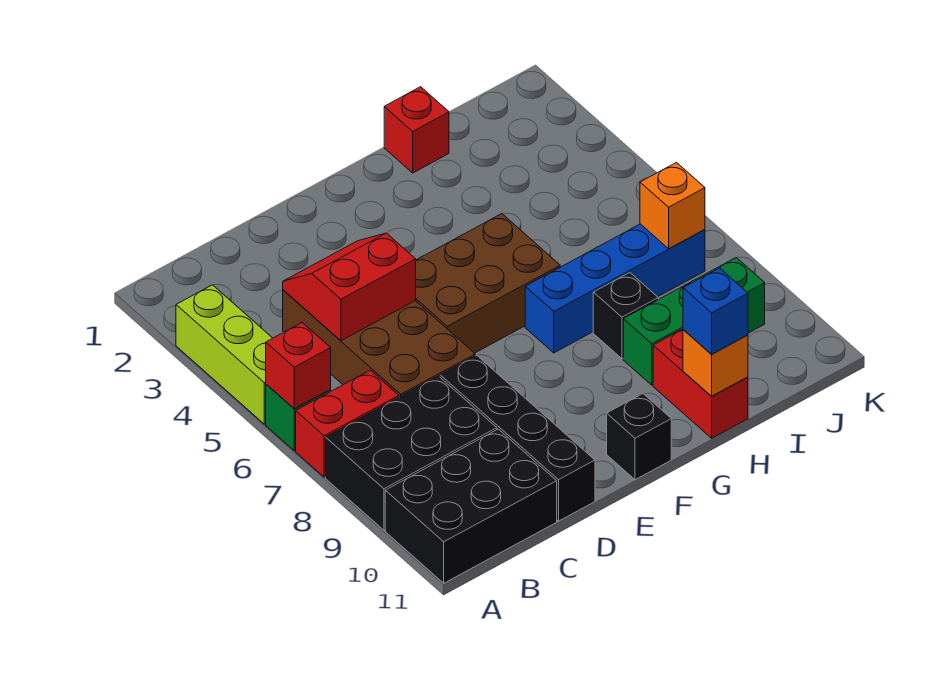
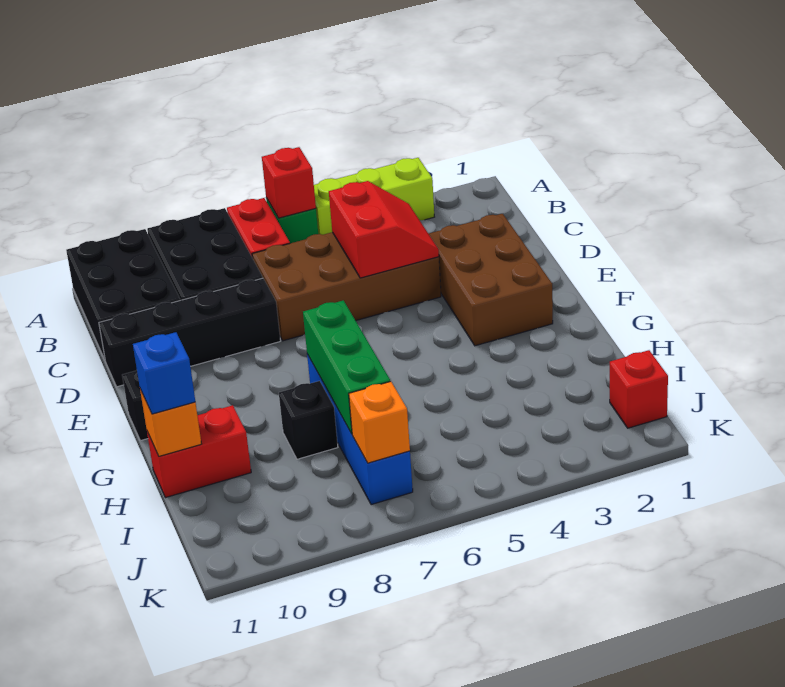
brown brick E5:G6 level 1 -> brown brick D2:F3 level 1
red brick H1 level 1 -> red brick J1 level 1
green brick H9:J9 level 1 -> green brick G7:I7 level 2

